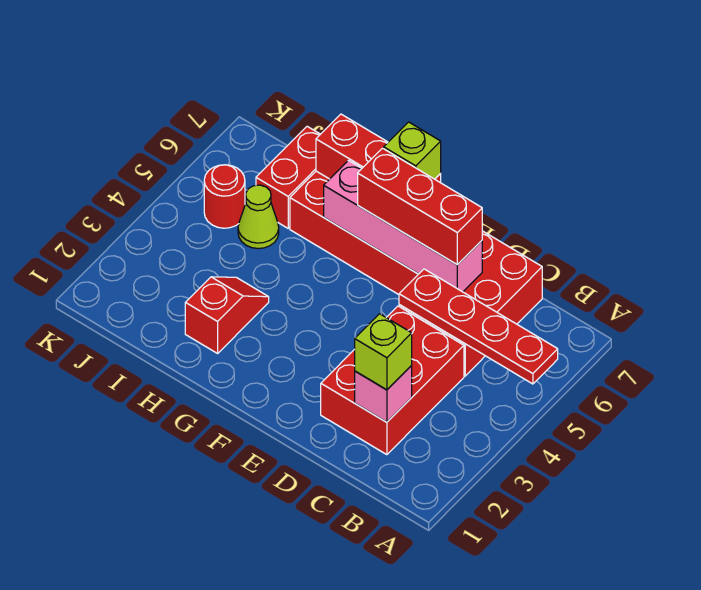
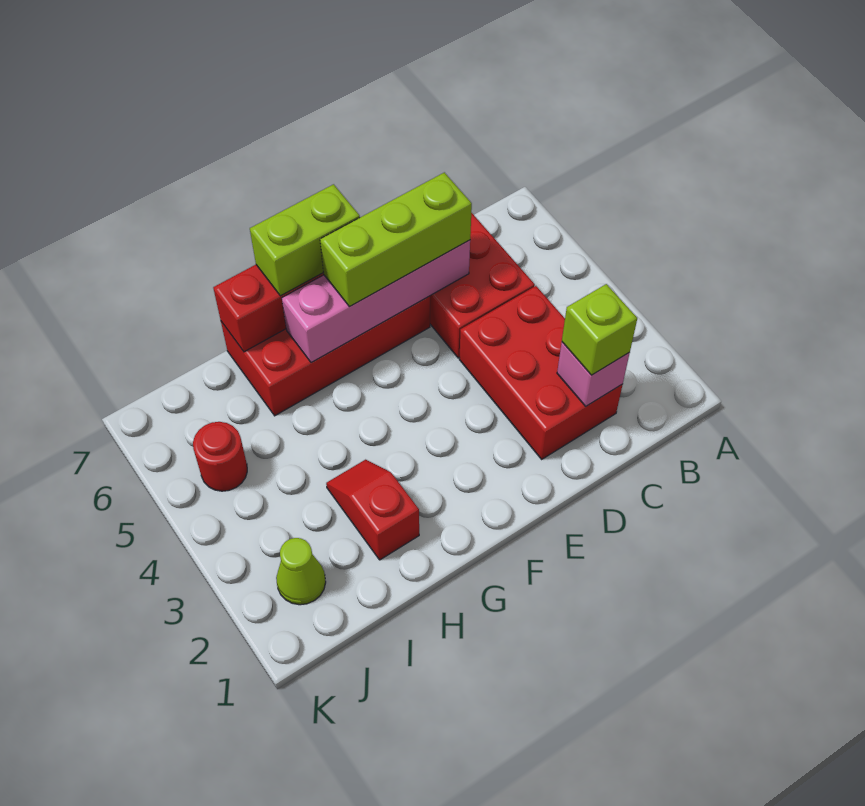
red plate A5:D5 level 2 -> none
red brick D6:F6 level 3 -> lime brick D6:F6 level 3
lime brick F7 level 3 -> lime brick F7:G7 level 3
lime cone I5 level 1 -> lime cone J2 level 1
red brick I6:I7 level 1 -> none

